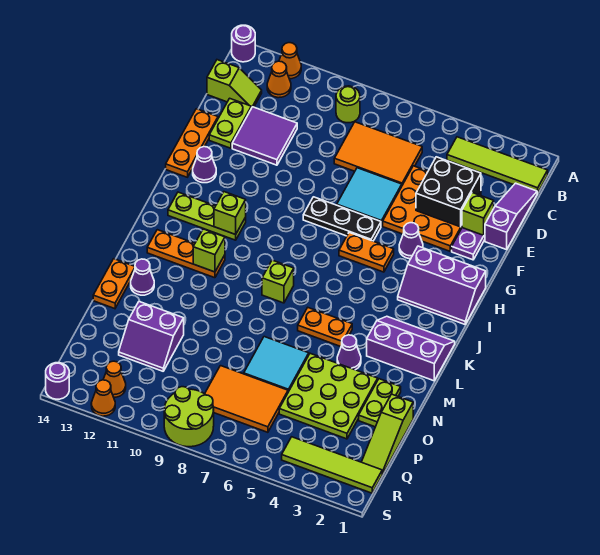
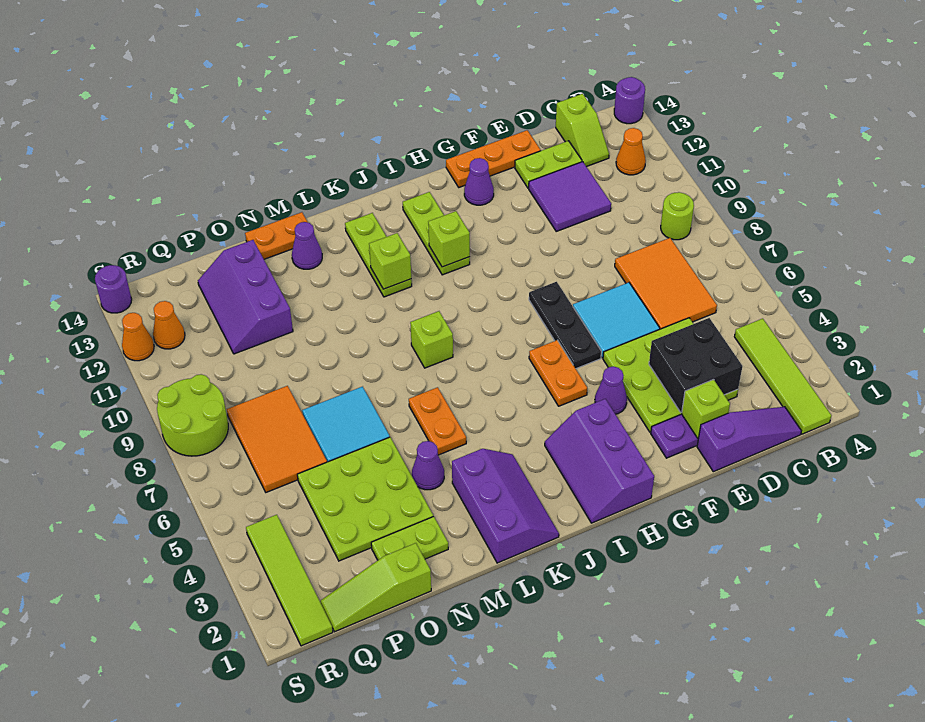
orange cone A12 level 1 -> none
orange plate D3:F5 level 1 -> lime plate D3:F5 level 1
orange plate K11:K13 level 1 -> lime plate K11:K13 level 1
purple slope O11:P12 level 1 top O -> purple slope O11:P13 level 1 top O

